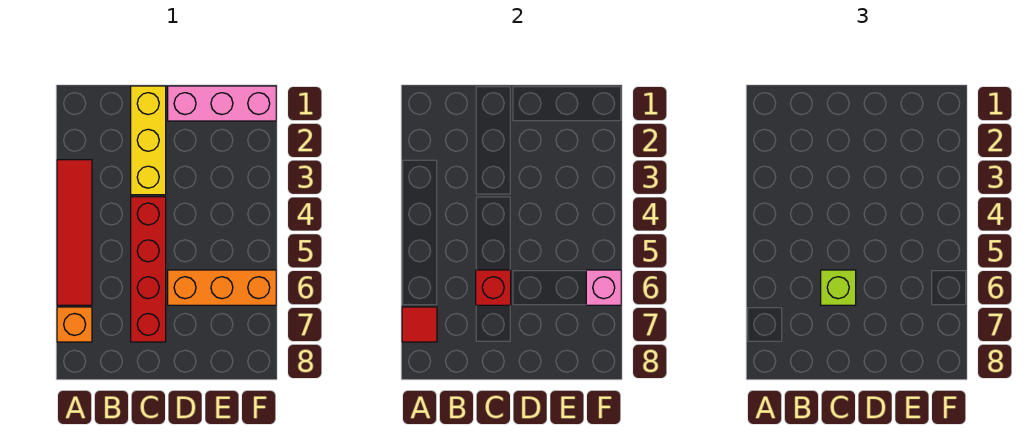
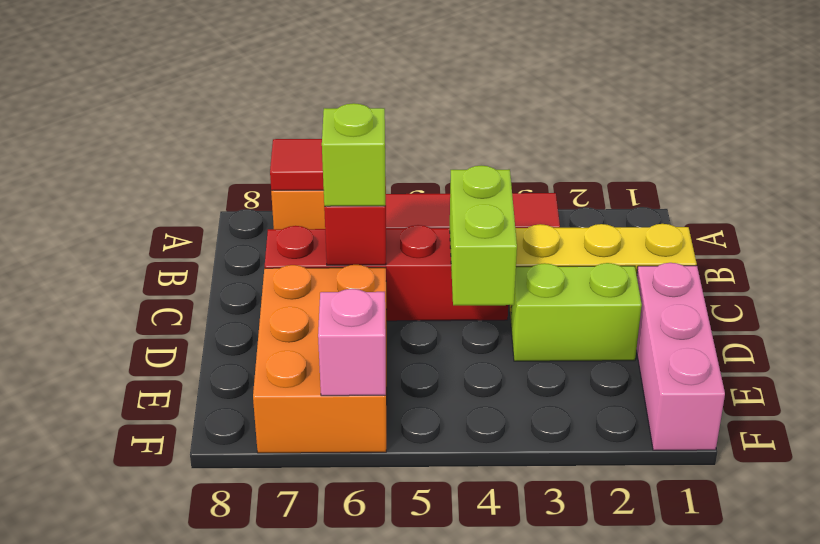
none -> lime brick C4:D4 level 2
none -> lime brick D2:D3 level 1
orange brick D6:F6 level 1 -> orange brick D6:F7 level 1

